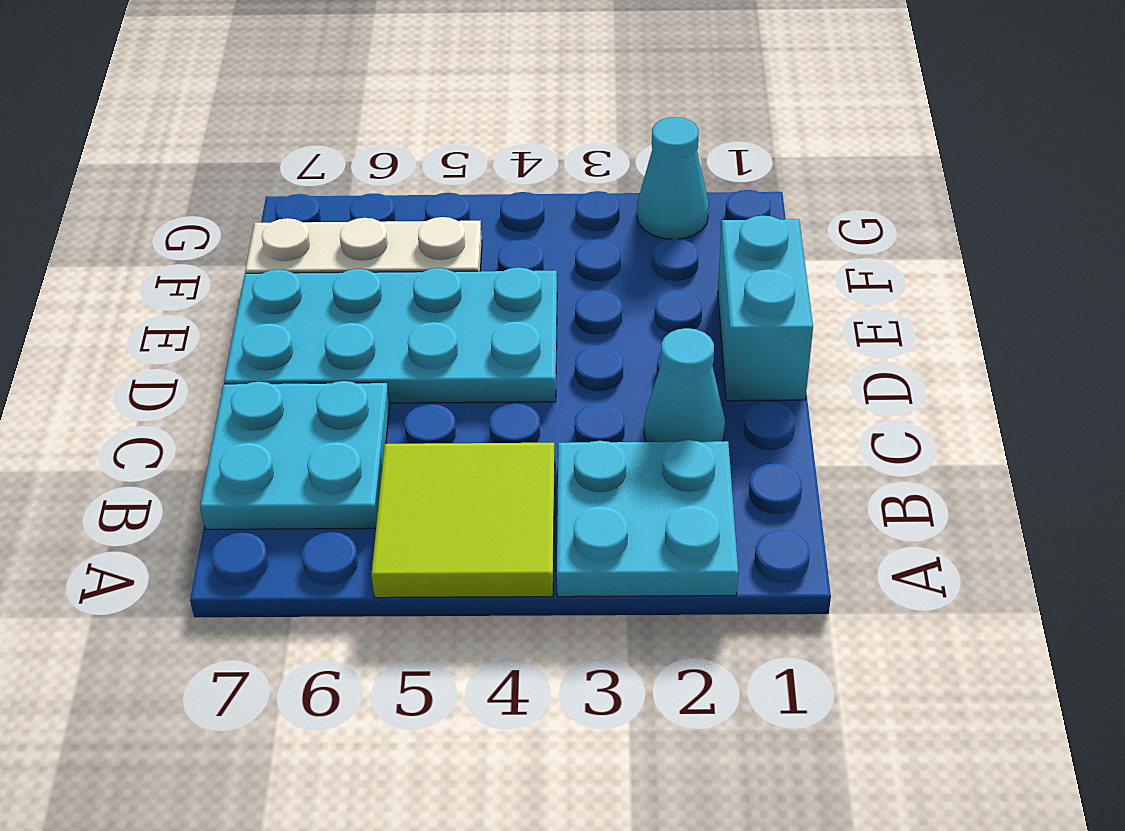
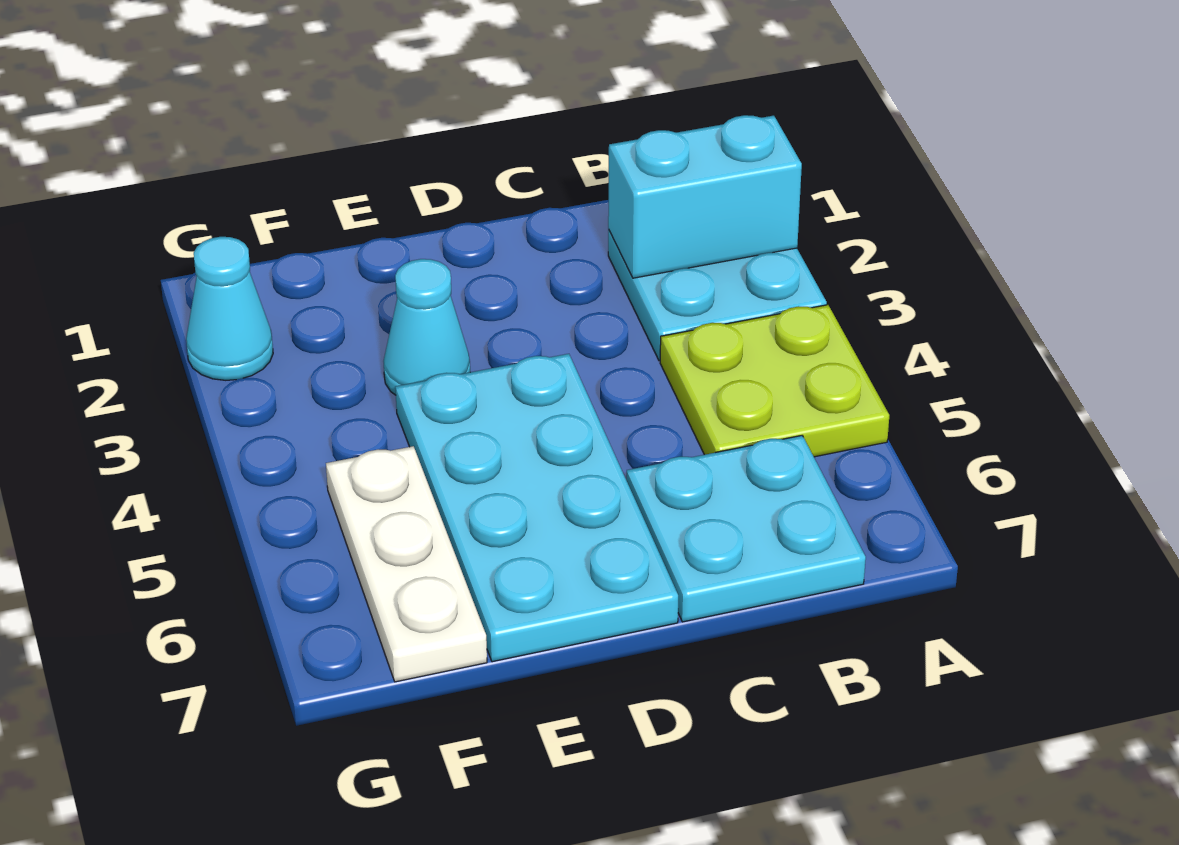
lime tile A4:B5 level 1 -> lime plate A4:B5 level 1
cyan cone C2 level 1 -> cyan cone E3 level 1
cyan brick D1:E1 level 1 -> cyan brick A2:B2 level 2

